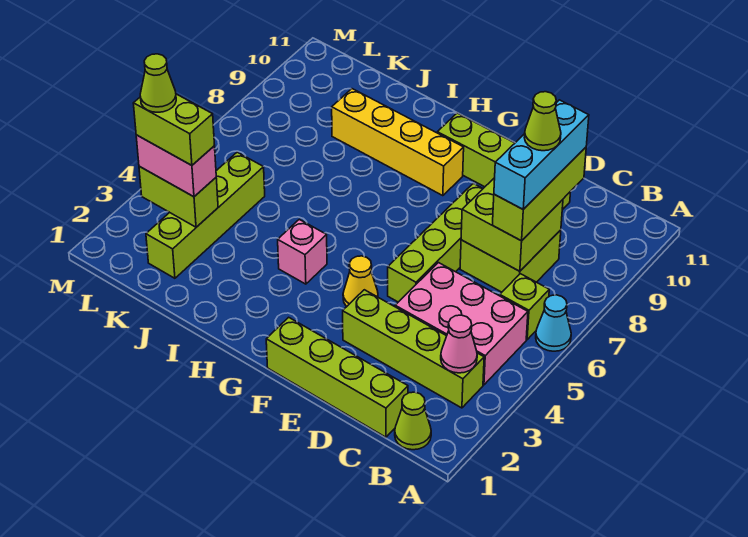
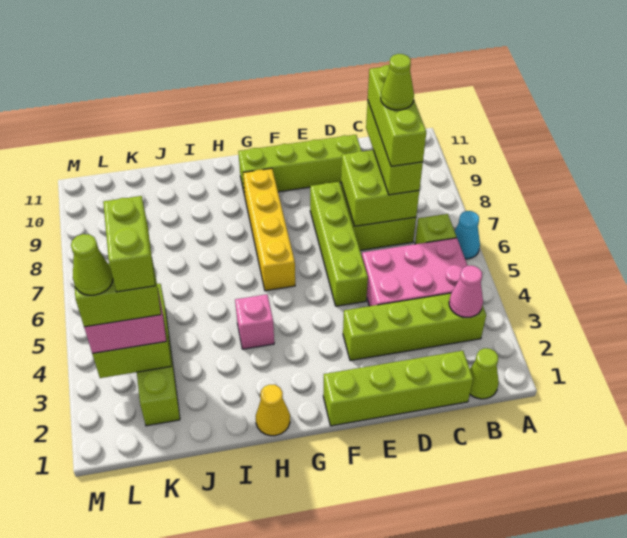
cyan brick C7:C9 level 4 -> lime brick C7:C9 level 4
yellow cone F4 level 1 -> yellow cone H1 level 1
yellow brick G9:J9 level 1 -> yellow brick G6:G9 level 1
none -> lime brick K3:K4 level 5

